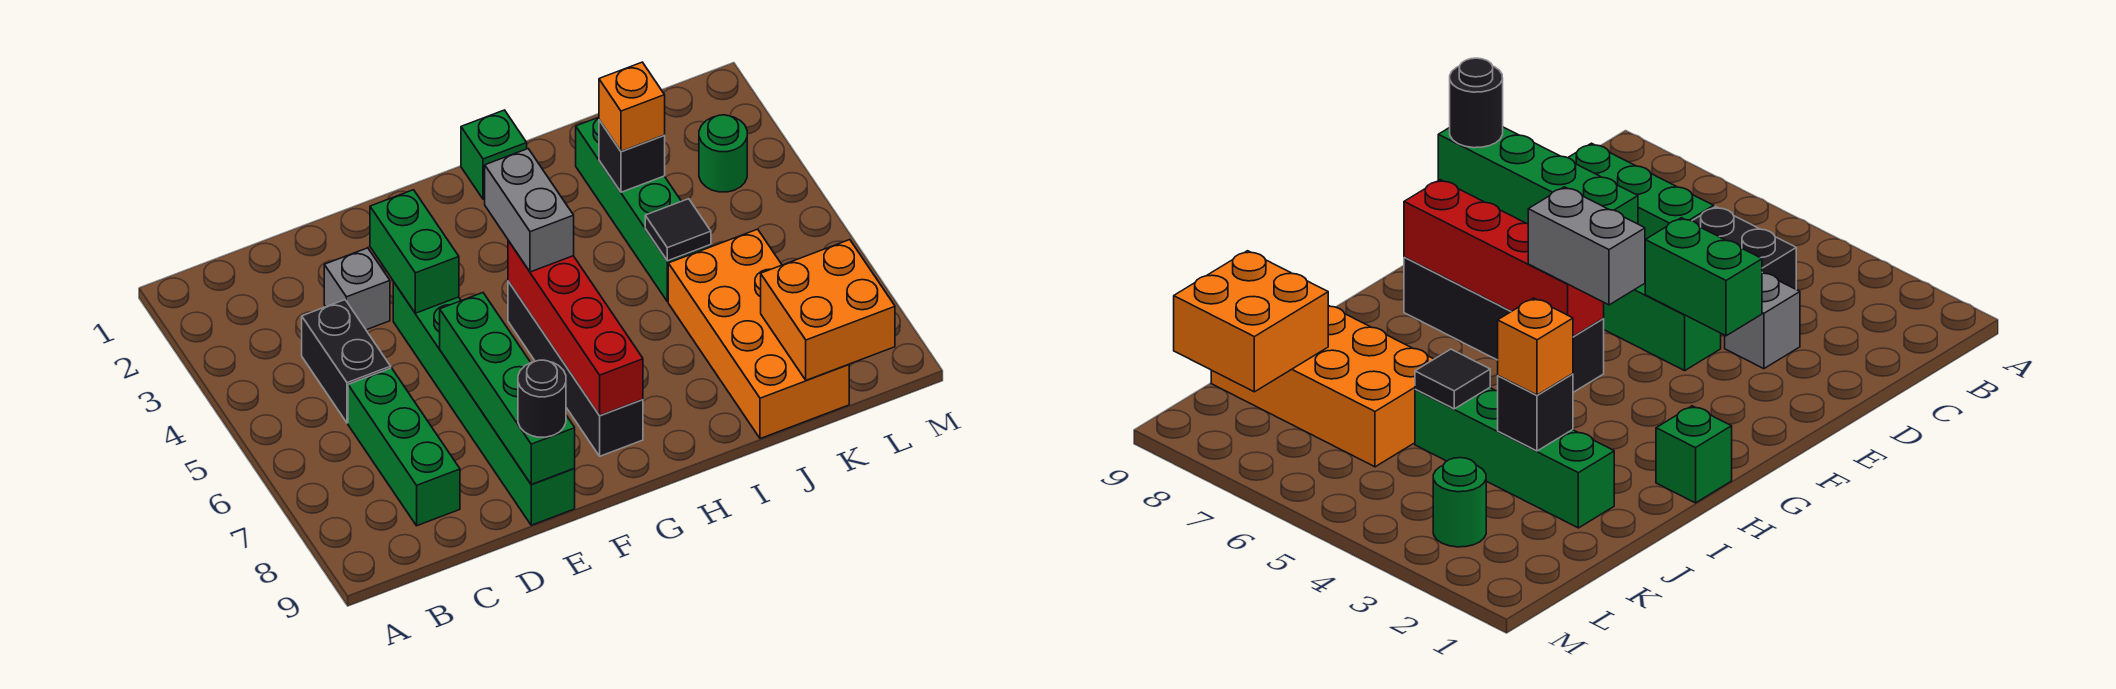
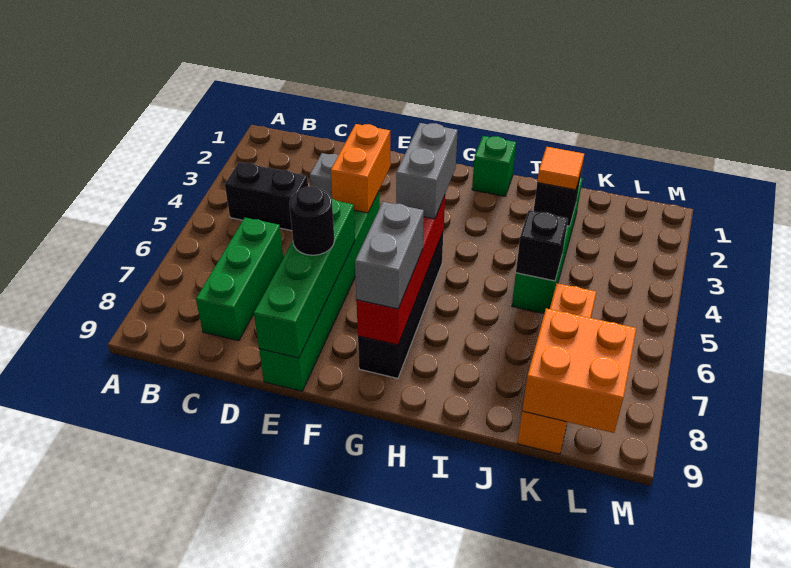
black brick C4:C5 level 1 -> black brick B4:C4 level 1
green brick E3:E4 level 2 -> orange brick E3:E4 level 2
black round brick E9 level 3 -> black round brick E7 level 3
none -> grey brick G7:G8 level 3
orange brick J3 level 3 -> orange tile J3 level 3
black tile J5 level 2 -> black brick J5 level 2
orange brick J6:K9 level 1 -> orange brick K6:K9 level 1
green round brick L3 level 1 -> none

